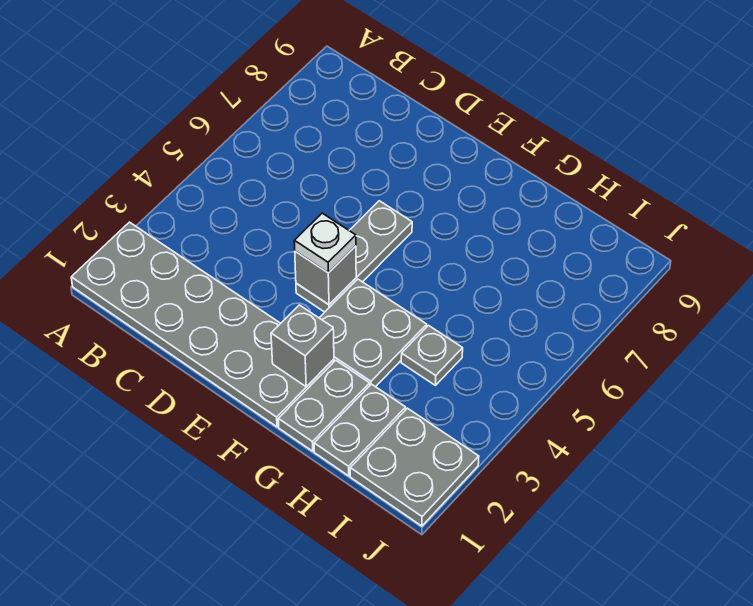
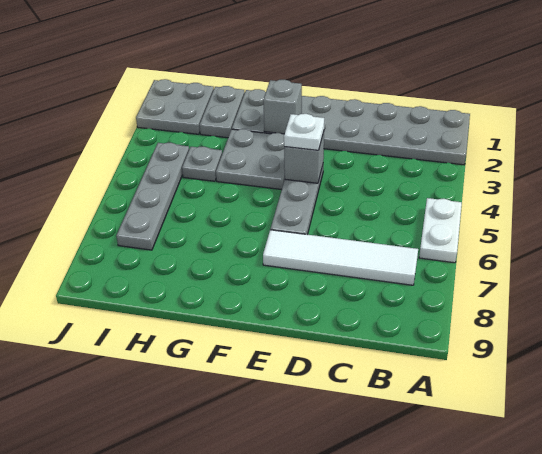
none -> white plate A5:A6 level 1
none -> white tile B7:E7 level 1
none -> grey plate I4:I7 level 1

